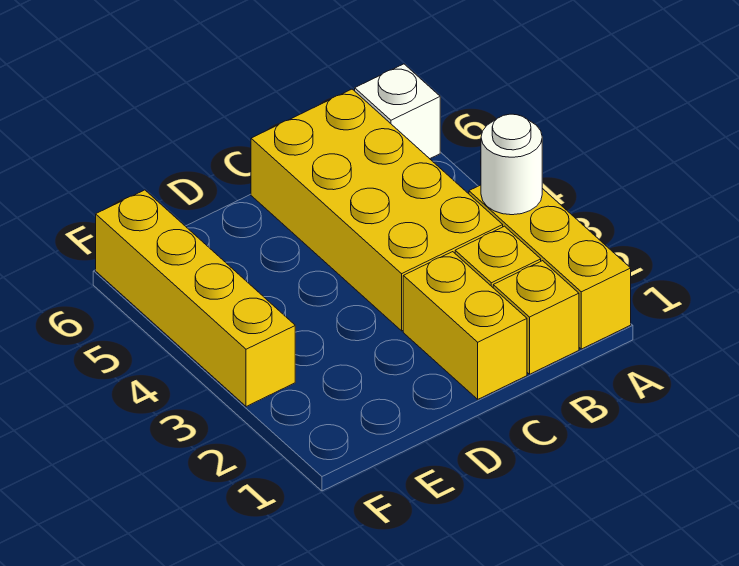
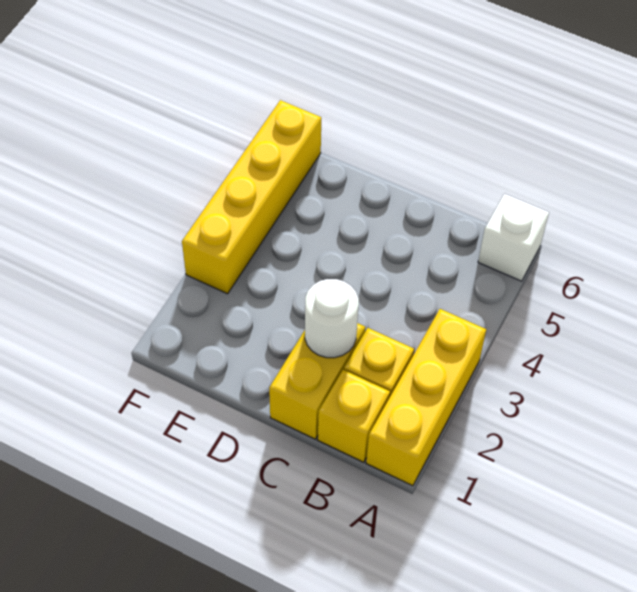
white round brick A3 level 2 -> white round brick C2 level 2
yellow brick B3:C6 level 1 -> none

